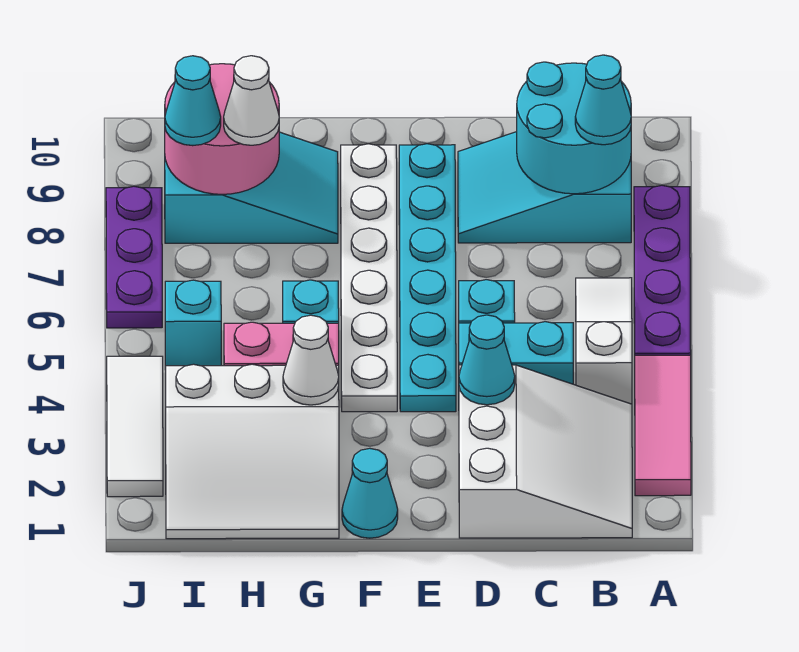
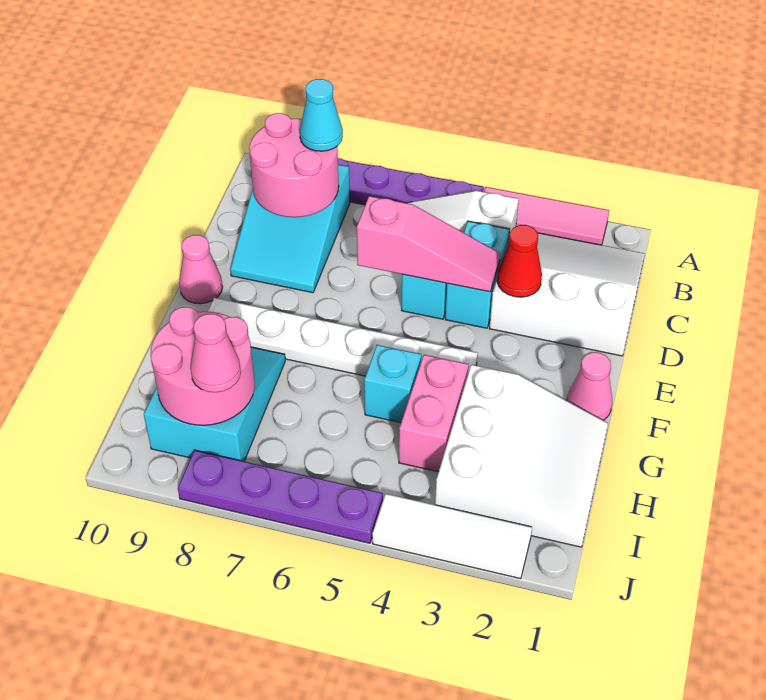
cyan round brick B8:C9 level 2 -> pink round brick B8:C9 level 2
cyan cone D3 level 2 -> red cone D3 level 2
none -> pink slope D4:D6 level 2 top 6
cyan plate E4:E9 level 1 -> none
none -> pink cone E10 level 1
cyan cone F1 level 1 -> pink cone F1 level 1
white cone G3 level 2 -> none
white cone H8 level 3 -> none
cyan brick I5 level 1 -> none
cyan cone I8 level 3 -> pink cone I8 level 3
purple plate J6:J8 level 1 -> purple plate J5:J8 level 1

